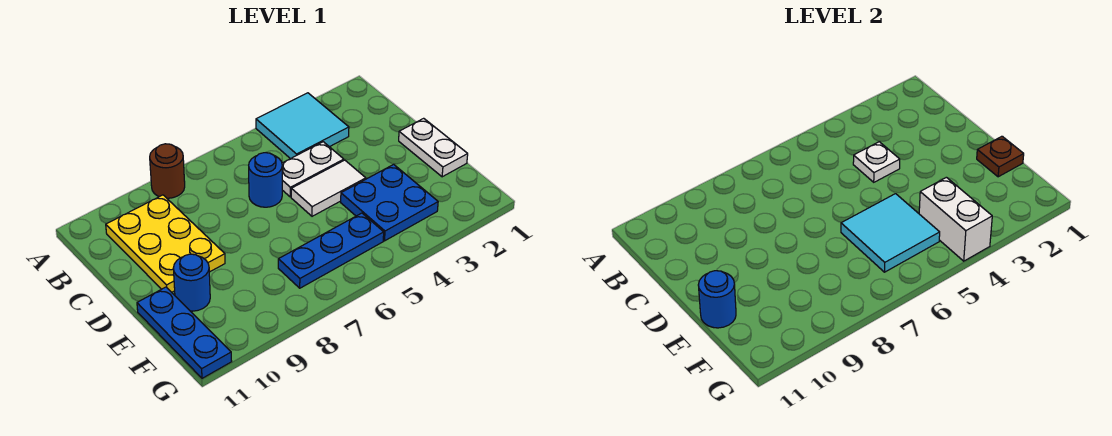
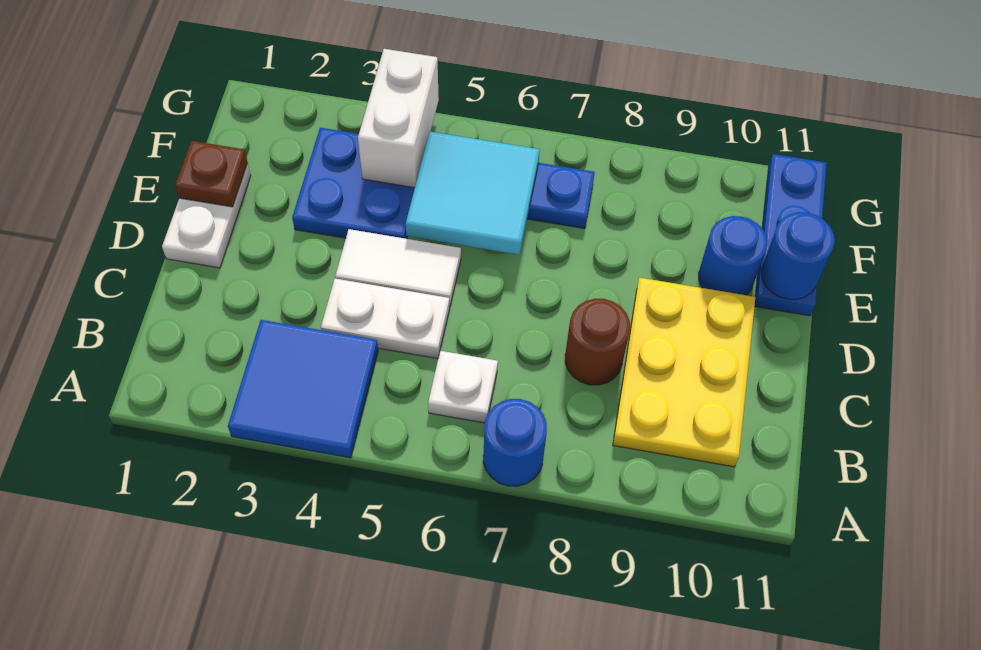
cyan tile A3:B4 level 1 -> blue tile A3:B4 level 1
brown round brick A8 level 1 -> brown round brick C8 level 1
white plate C4 level 2 -> white plate B6 level 1
blue round brick C6 level 1 -> blue round brick A7 level 1

